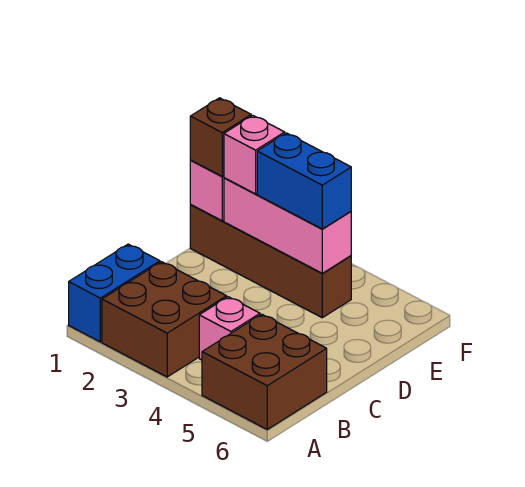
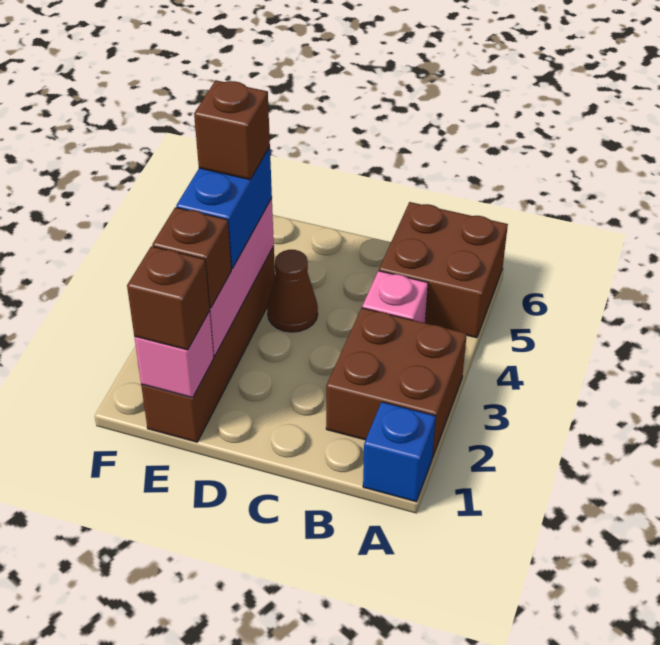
blue brick A1:B1 level 1 -> blue brick A1 level 1
none -> brown cone D4 level 1
pink brick E2 level 3 -> brown brick E2 level 3
none -> brown brick E4 level 4

